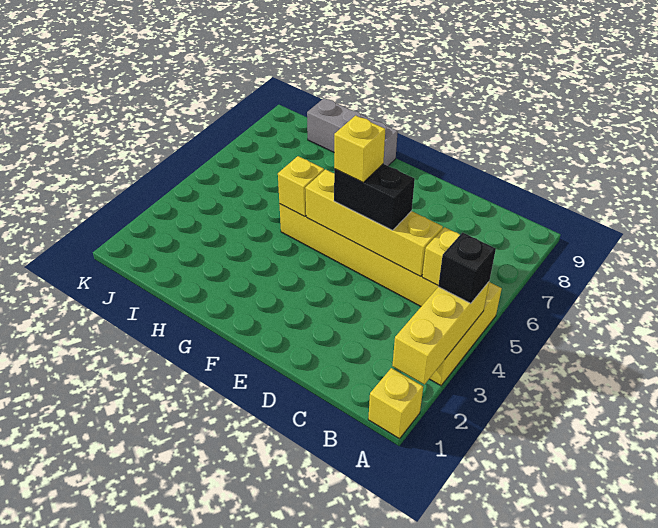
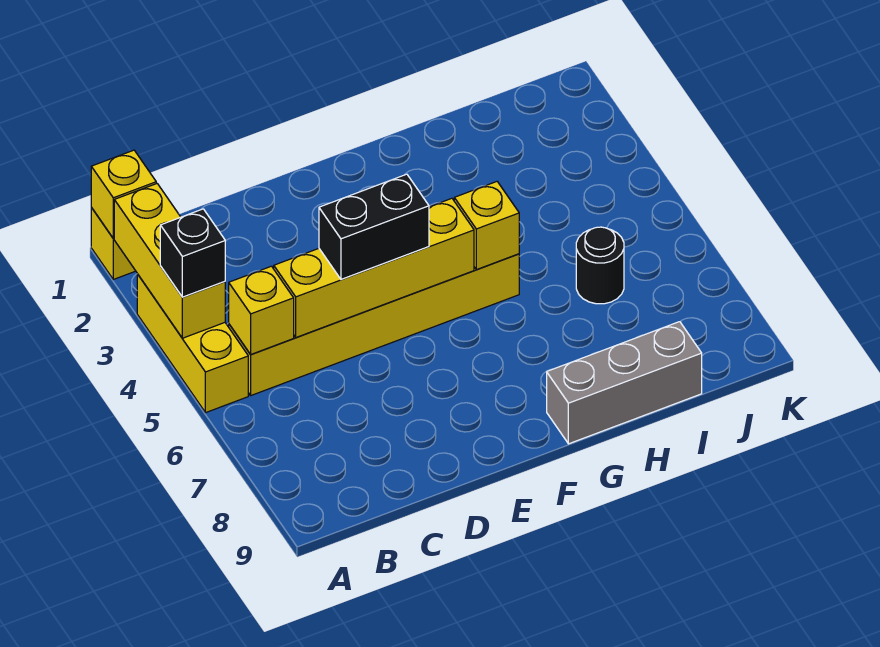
yellow brick E5 level 4 -> yellow brick A1 level 2
none -> black round brick I6 level 1

